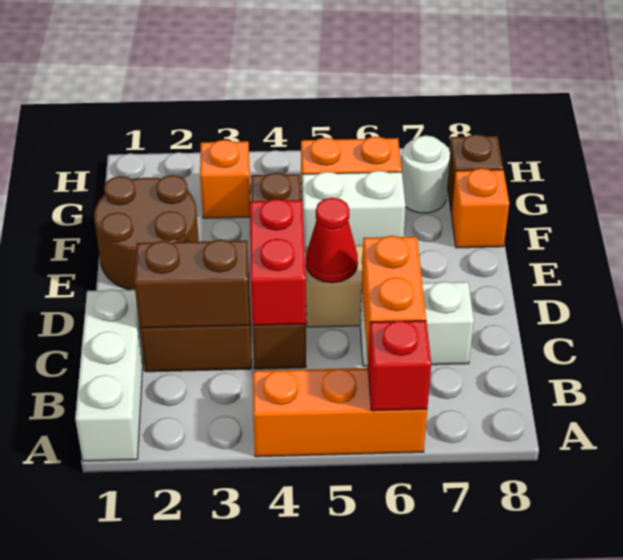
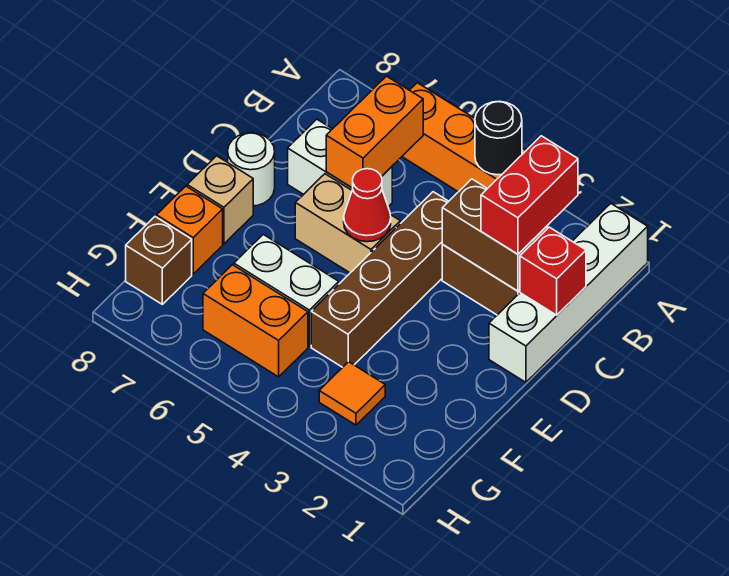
white brick A1:C1 level 1 -> white brick A1:D1 level 1
none -> black round brick A4 level 2
red brick A6 level 2 -> red brick C1 level 2
red brick C4:D4 level 2 -> red brick B2:C2 level 3
brown round brick E1:F2 level 1 -> none
none -> tan brick E8 level 1
orange brick G3 level 1 -> orange tile G3 level 1
white round brick G7 level 1 -> white round brick D8 level 1

